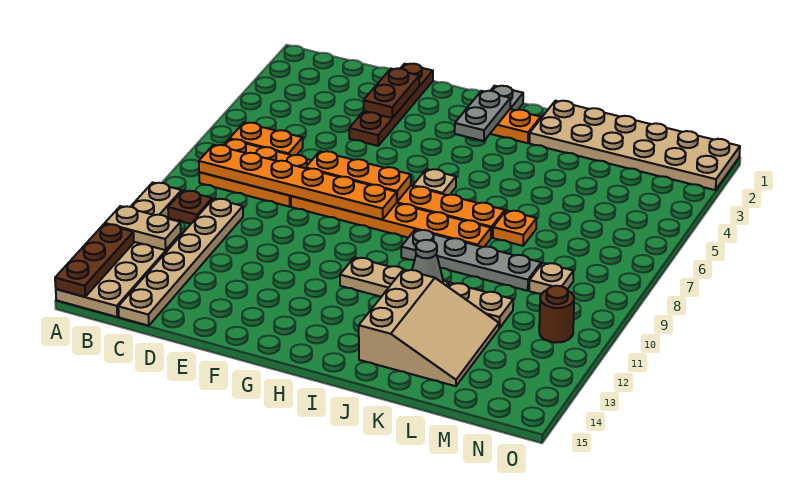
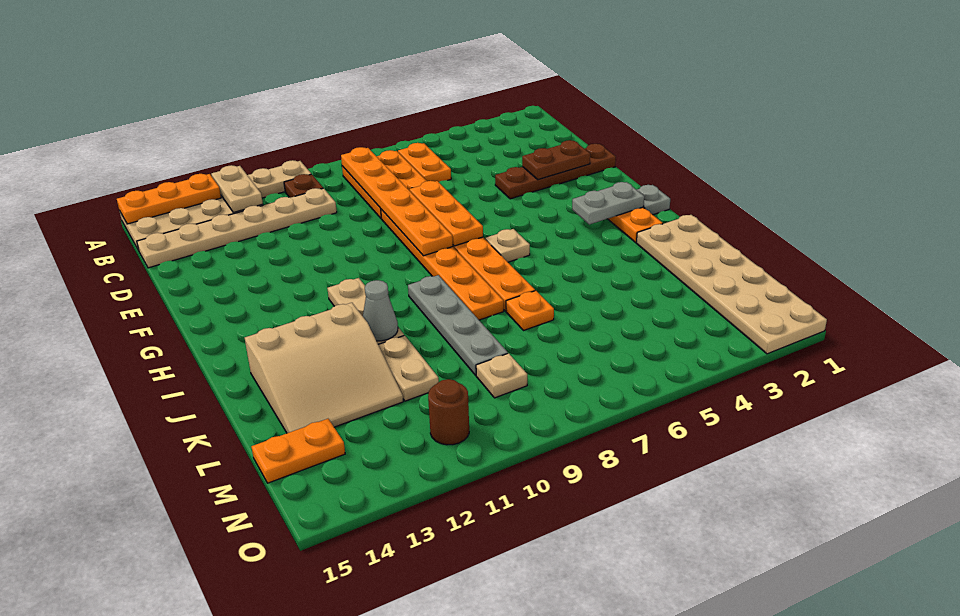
brown plate A13:A15 level 2 -> orange plate A13:A15 level 2
none -> orange plate M14:M15 level 1

